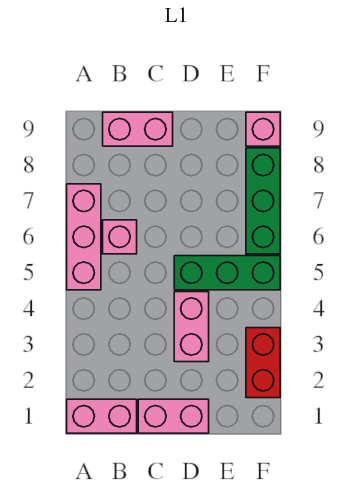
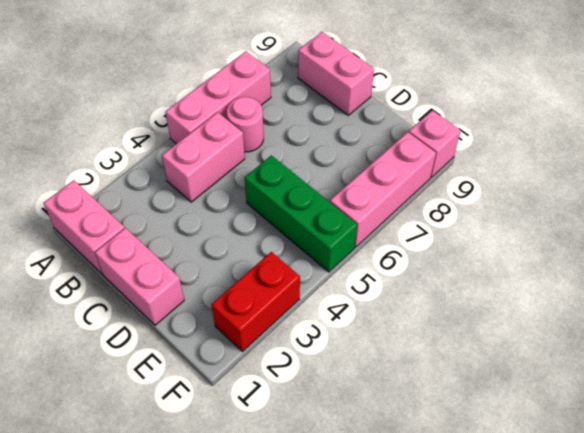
pink brick B6 level 1 -> pink round brick B6 level 1
pink brick D3:D4 level 1 -> pink brick B4:B5 level 1
green brick F6:F8 level 1 -> pink brick F6:F8 level 1

